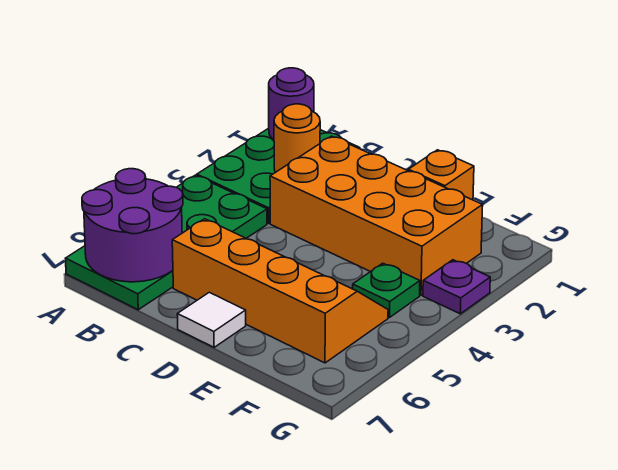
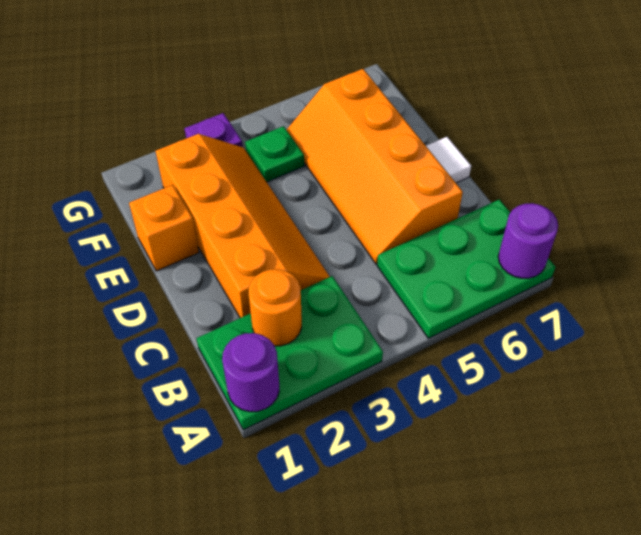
green plate A4:B7 level 1 -> green plate A5:B7 level 1
purple round brick A6:B7 level 2 -> purple round brick A7 level 2
orange brick C2:F3 level 1 -> orange slope C2:F3 level 1 top 2

